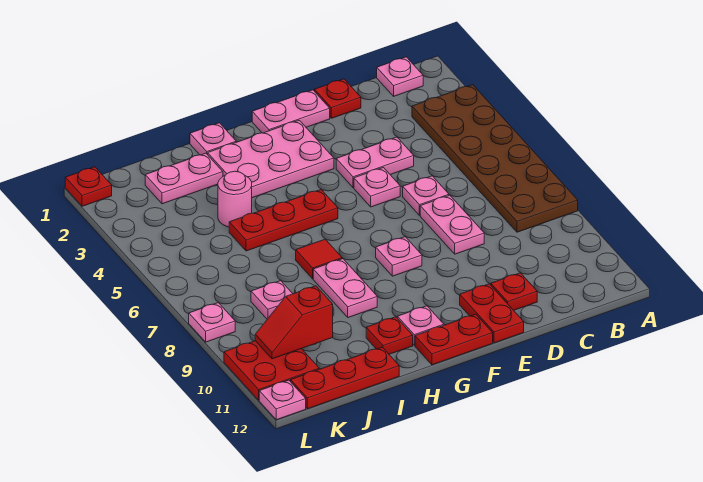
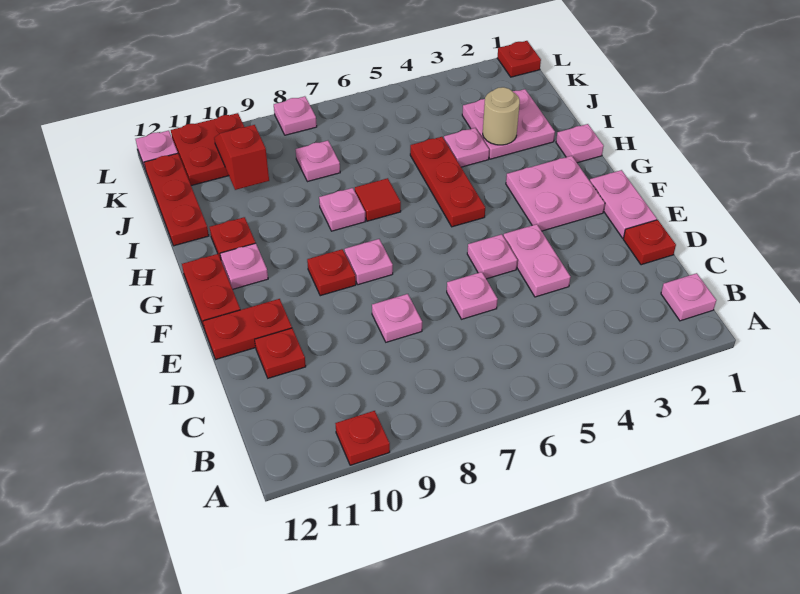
brown plate A3:B8 level 1 -> none
none -> red plate A10 level 1
pink plate D7:D8 level 1 -> pink plate D8 level 1
pink plate F2:H3 level 1 -> pink plate F2:G3 level 1
none -> red plate F9 level 1
pink plate H8:H9 level 1 -> pink plate H8 level 1
pink plate I2:J2 level 1 -> pink plate I2:J3 level 1
none -> tan round brick I3 level 2
pink round brick I4 level 1 -> pink plate I4 level 1

